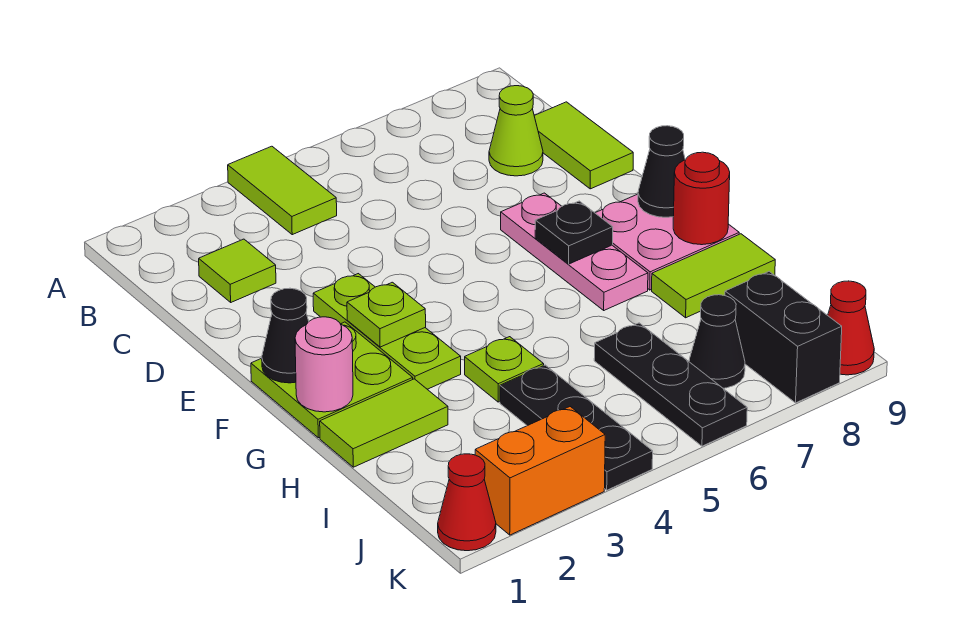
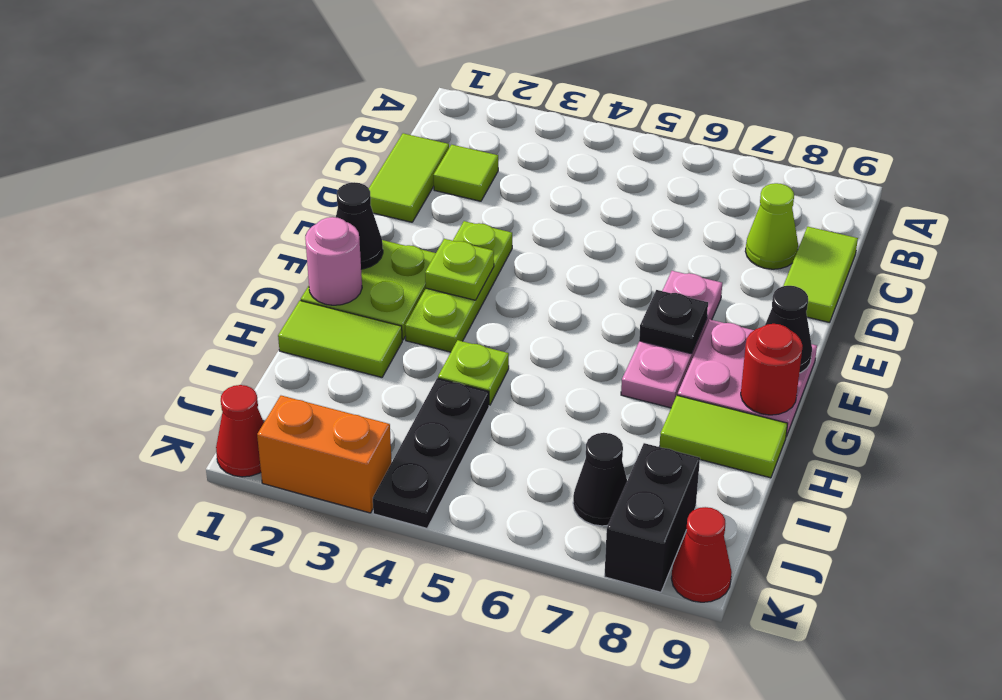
lime tile A4:B4 level 1 -> lime tile C1:D1 level 1
black plate I6:K6 level 1 -> none

